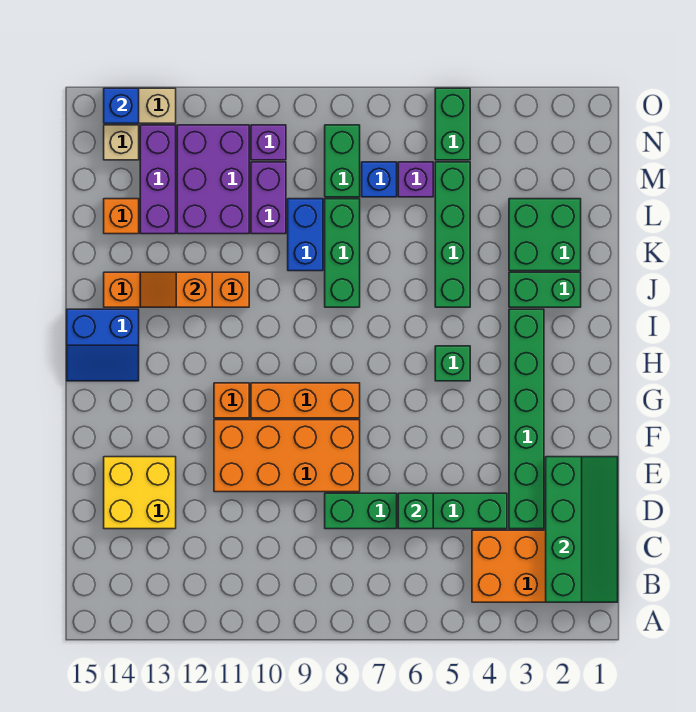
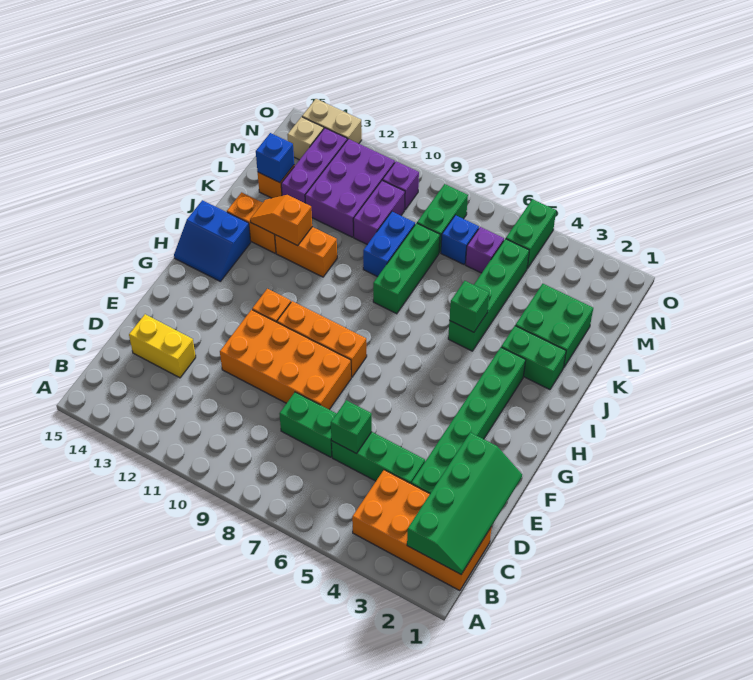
yellow brick D13:E14 level 1 -> yellow brick D13:D14 level 1
green brick H5 level 1 -> green brick J5 level 2
blue brick O14 level 2 -> blue brick L14 level 2

